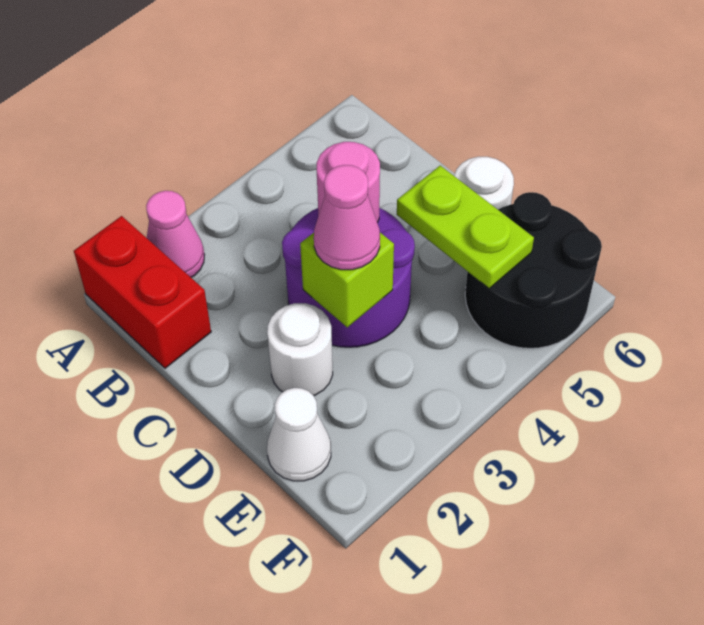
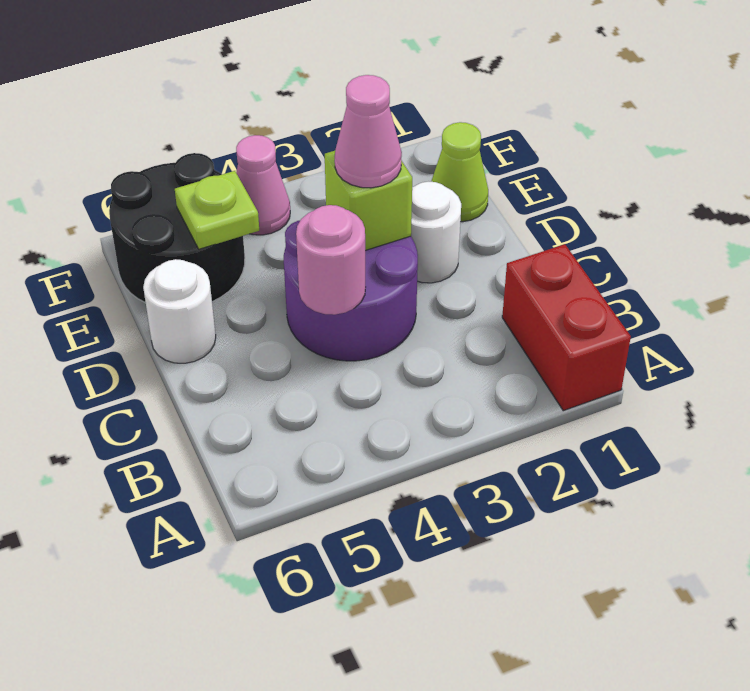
pink cone A2 level 1 -> pink cone F4 level 1
lime plate D5:E5 level 2 -> lime plate E5 level 2
white cone E1 level 1 -> lime cone E1 level 1

